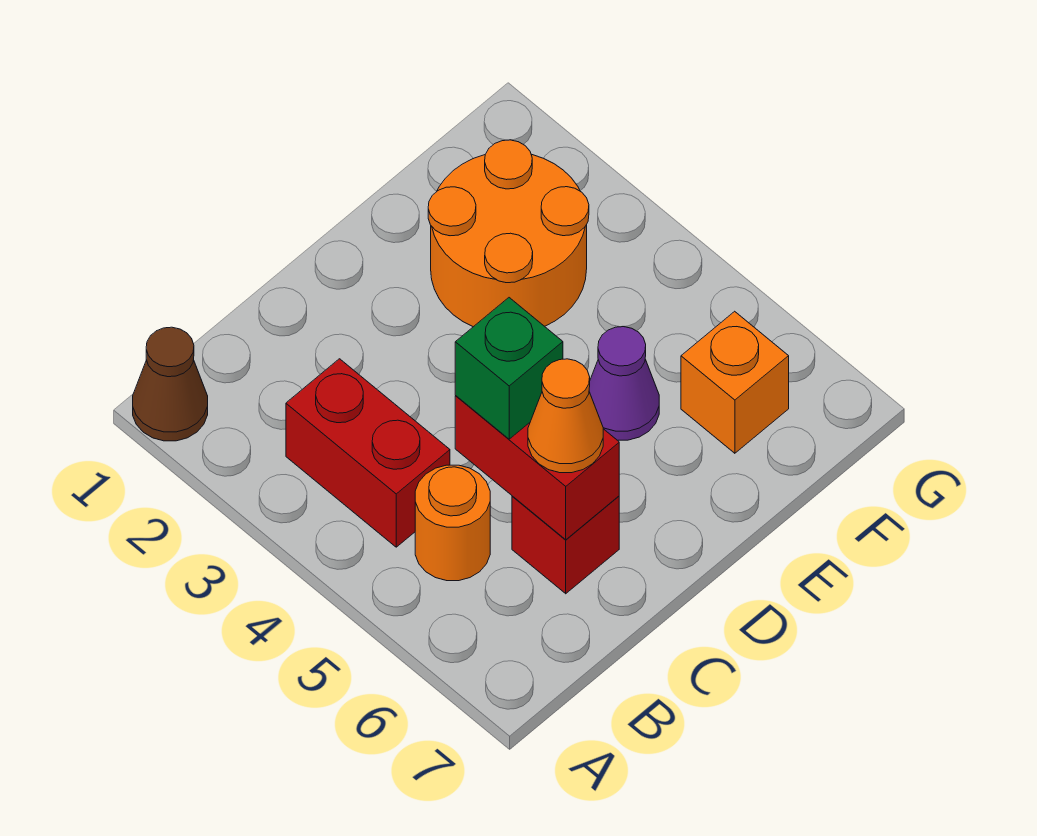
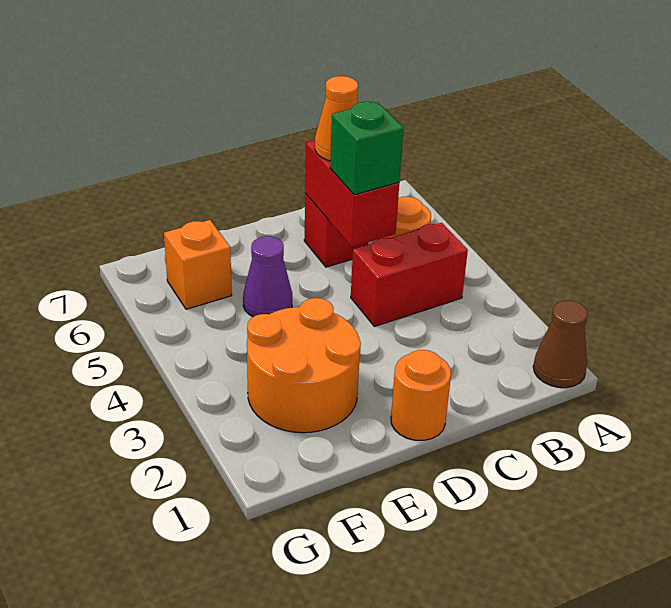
red brick B3:B4 level 1 -> red brick B4:C4 level 1
none -> orange round brick D1 level 1

